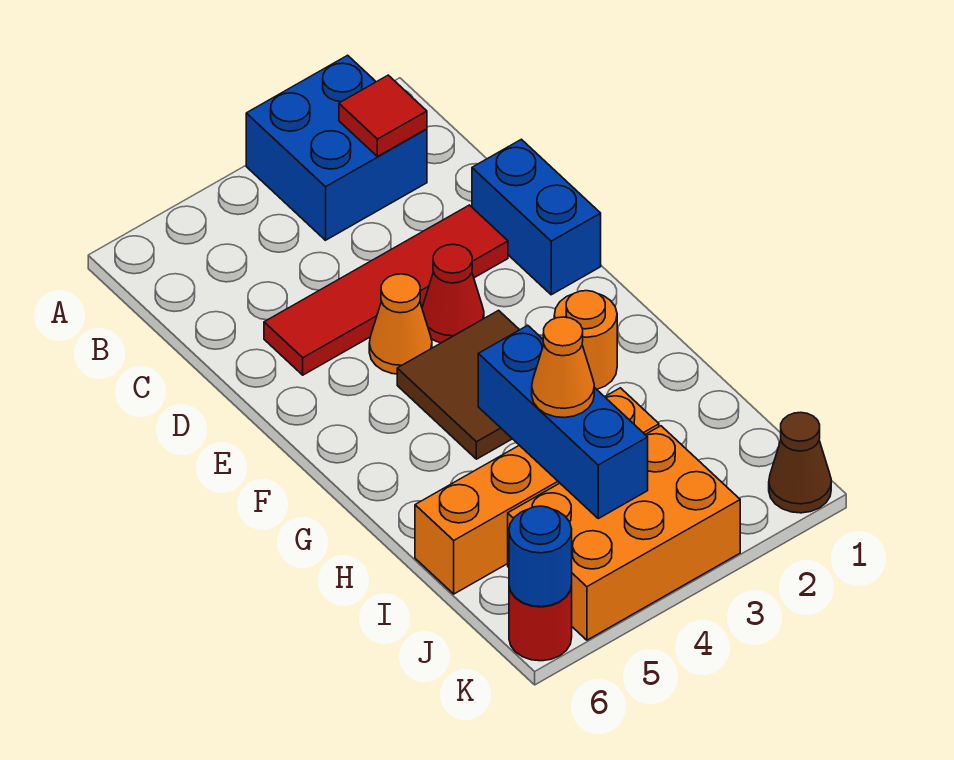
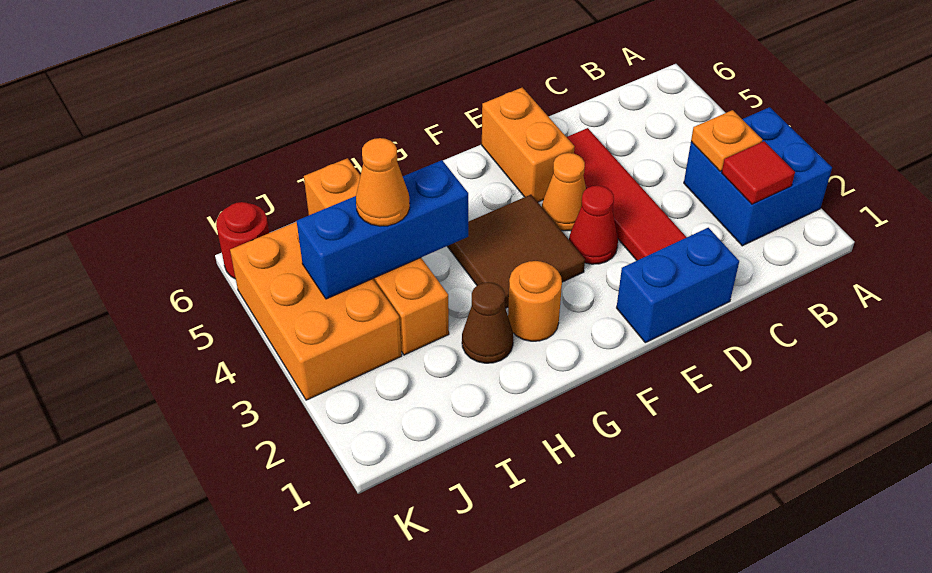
none -> orange plate B3 level 2
none -> orange brick E5:E6 level 1
brown cone K1 level 1 -> brown cone H2 level 1
blue round brick K6 level 2 -> none

